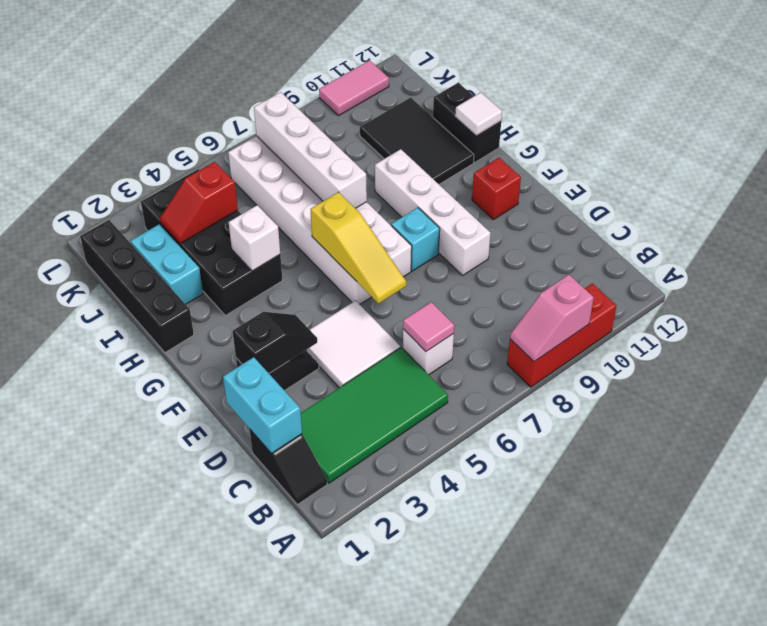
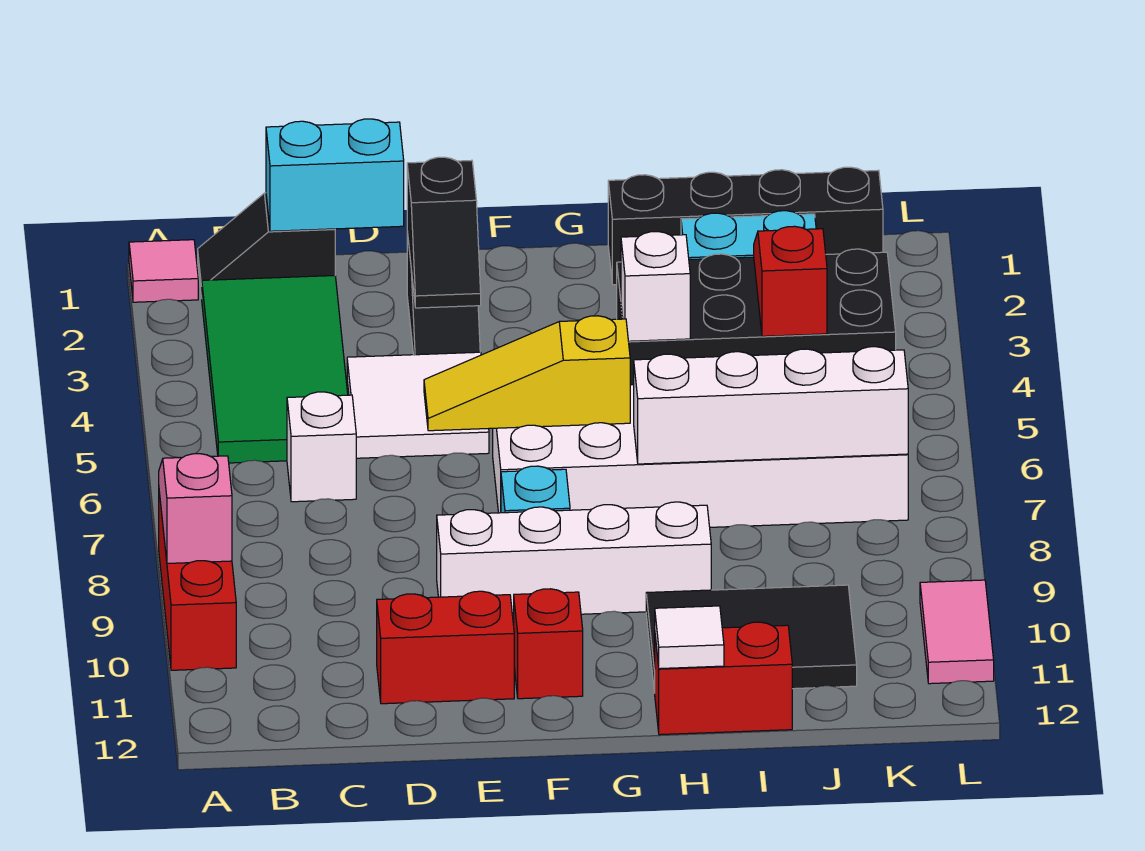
pink tile C6 level 2 -> pink tile A1 level 1
none -> red brick D11:E11 level 1
black brick H12:I12 level 1 -> red brick H12:I12 level 1

